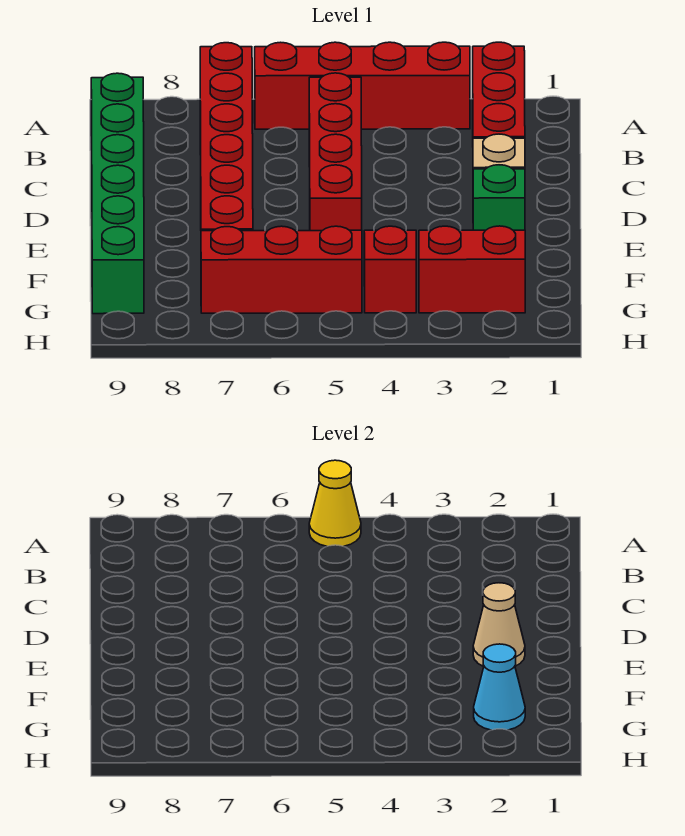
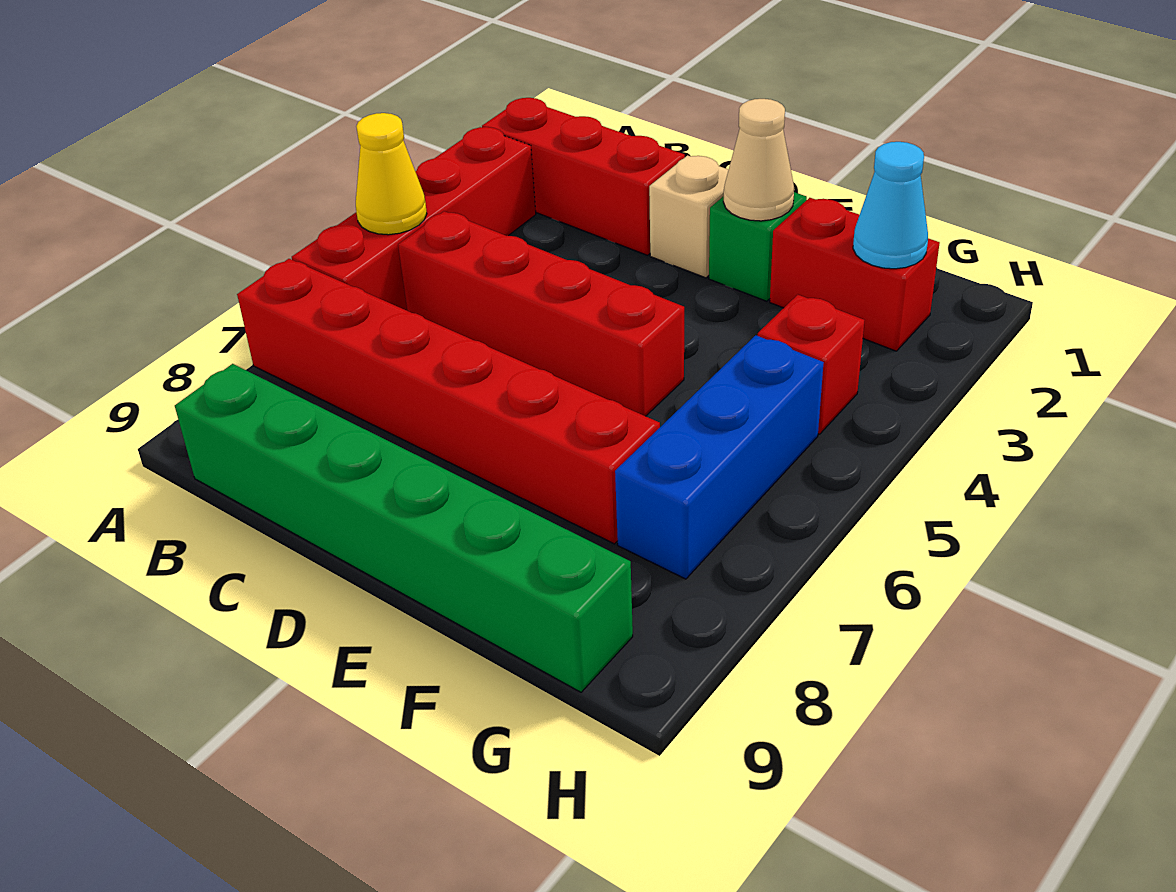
red brick G2:G3 level 1 -> red brick F2:G2 level 1
red brick G5:G7 level 1 -> blue brick G5:G7 level 1

